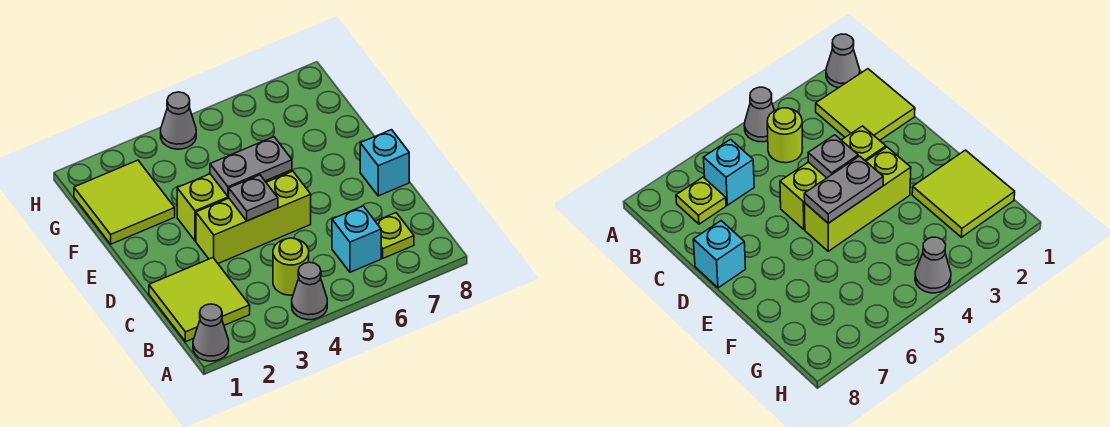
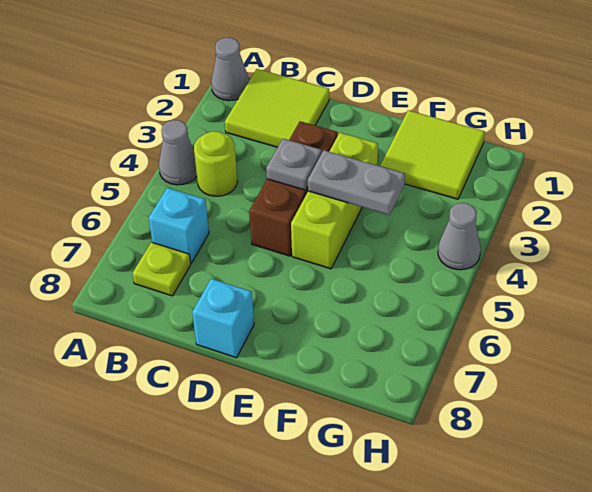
lime brick D3:D5 level 1 -> brown brick D3:D5 level 1
grey plate E4:E5 level 2 -> grey plate E4:F4 level 2

